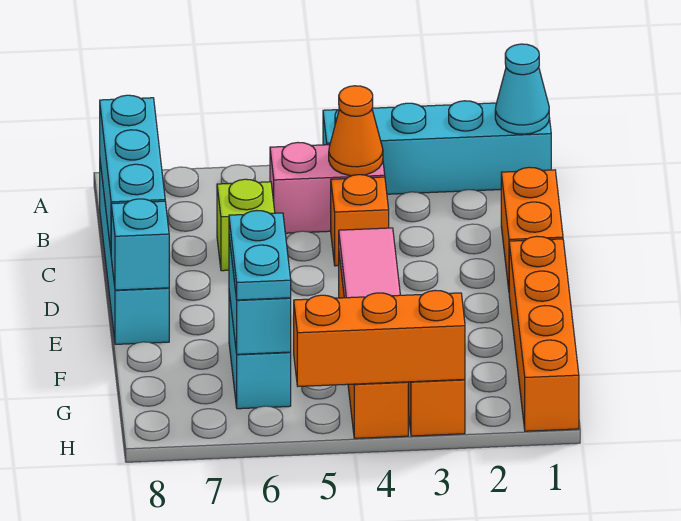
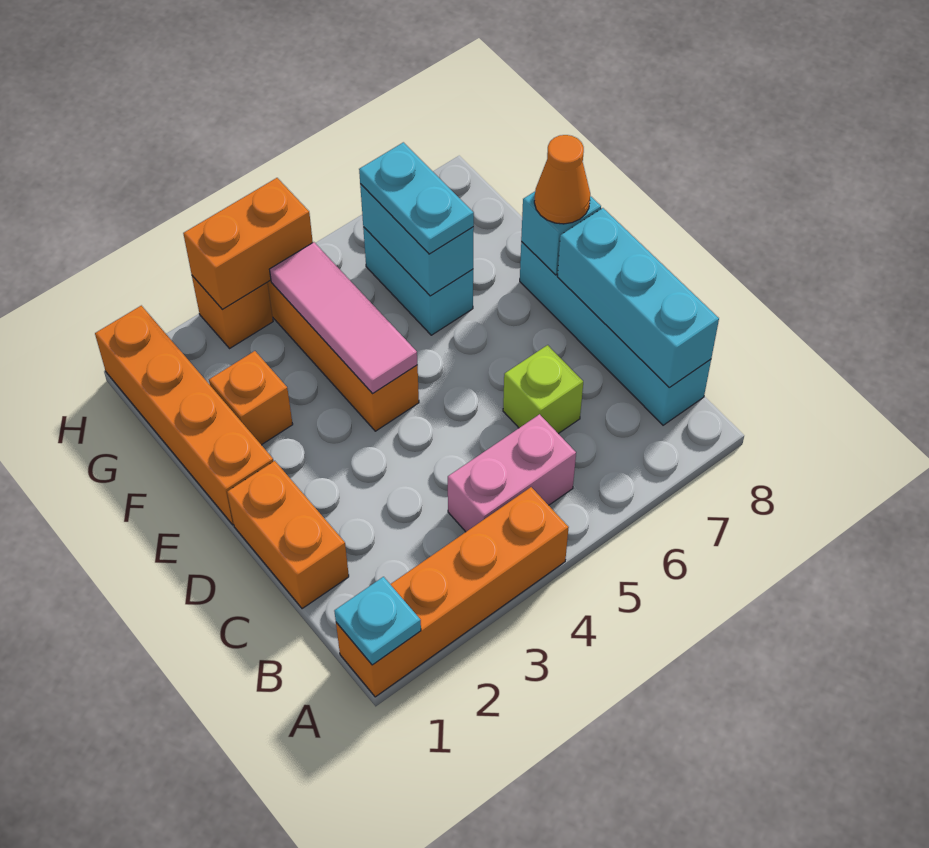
cyan brick A1:A4 level 1 -> orange brick A1:A4 level 1
cyan cone A1 level 2 -> cyan plate A1 level 2
orange cone B4 level 2 -> orange cone E8 level 3
orange brick C4 level 1 -> orange brick F2 level 1
orange brick H3:H5 level 2 -> orange brick H3:H4 level 2

